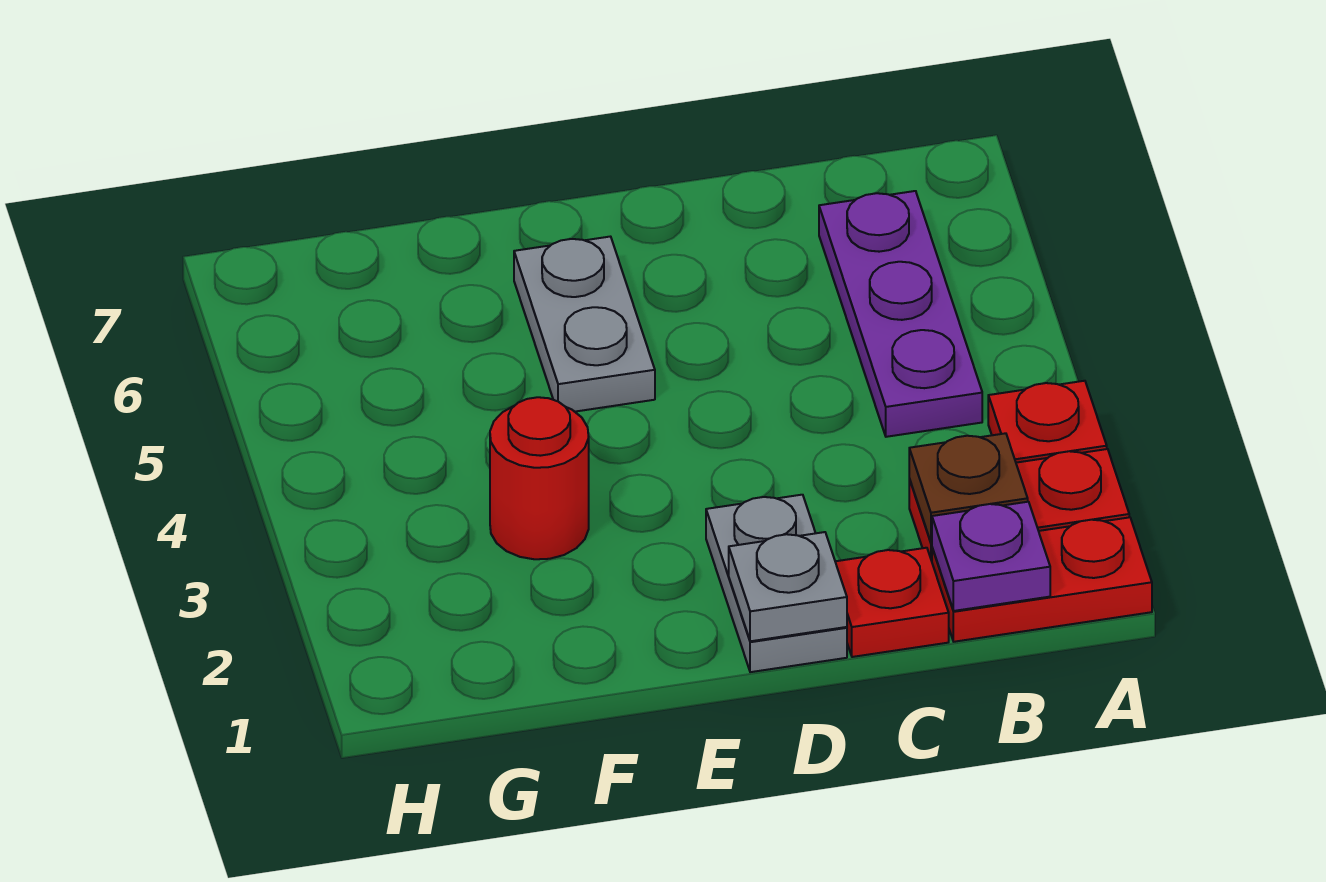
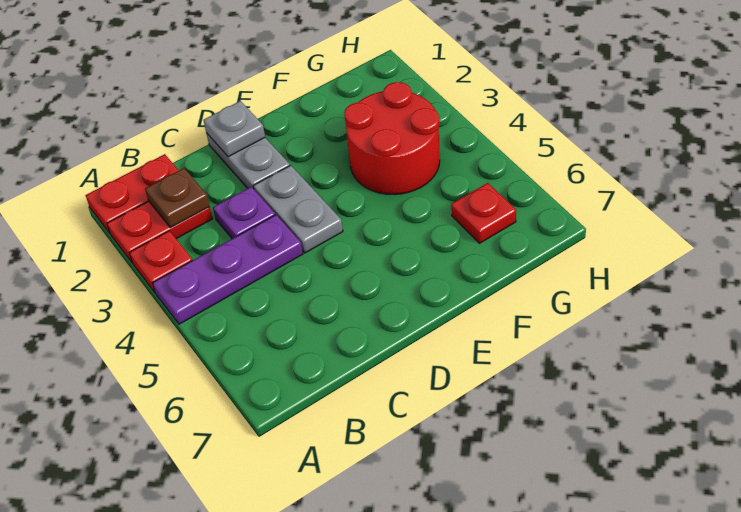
purple plate B1 level 2 -> purple plate C3 level 1
purple plate B4:B6 level 1 -> purple plate A4:C4 level 1
red plate C1 level 1 -> red plate G6 level 1
grey plate E5:E6 level 1 -> grey plate D3:D4 level 1
red round brick F3 level 1 -> red round brick F3:G4 level 1

